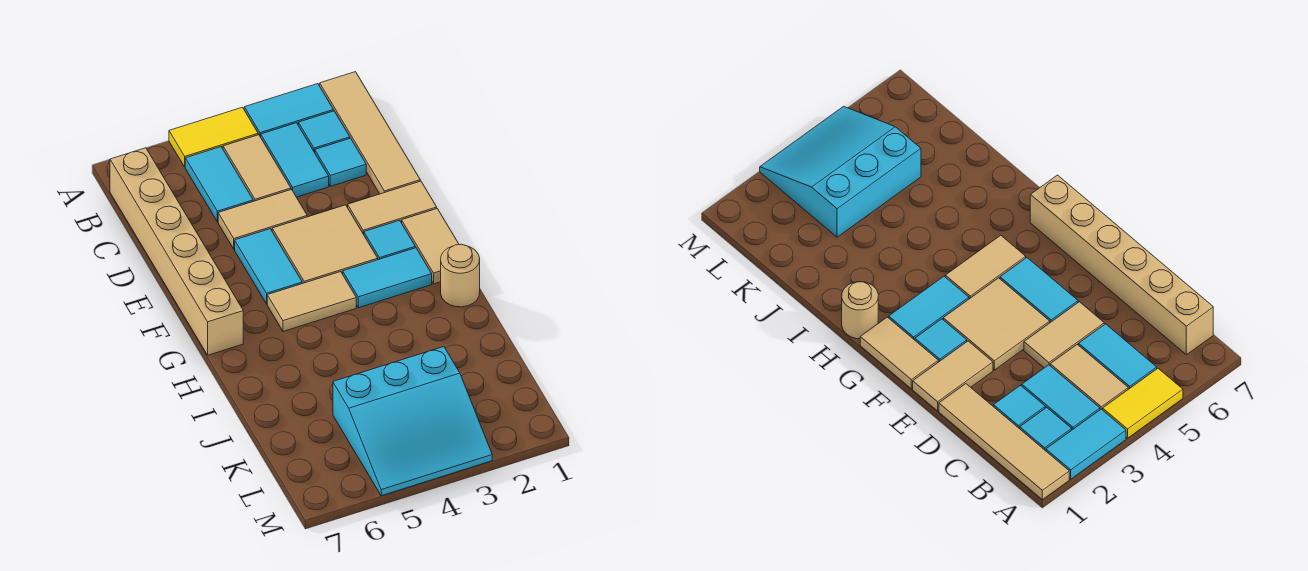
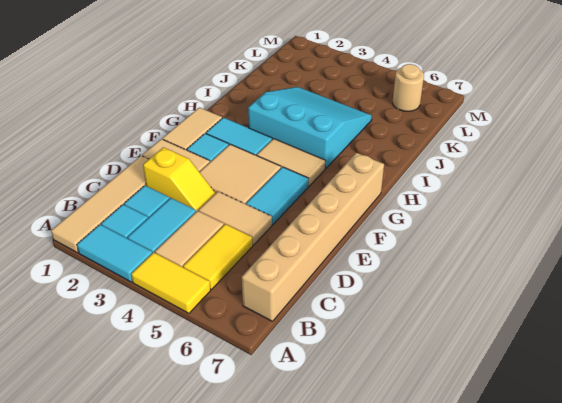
cyan tile B5:C5 level 1 -> yellow tile B5:C5 level 1
none -> yellow slope D2:D3 level 1 top 2
tan round brick H1 level 1 -> tan round brick L6 level 1
cyan slope K3:M5 level 1 top K -> cyan slope H3:J5 level 1 top H

